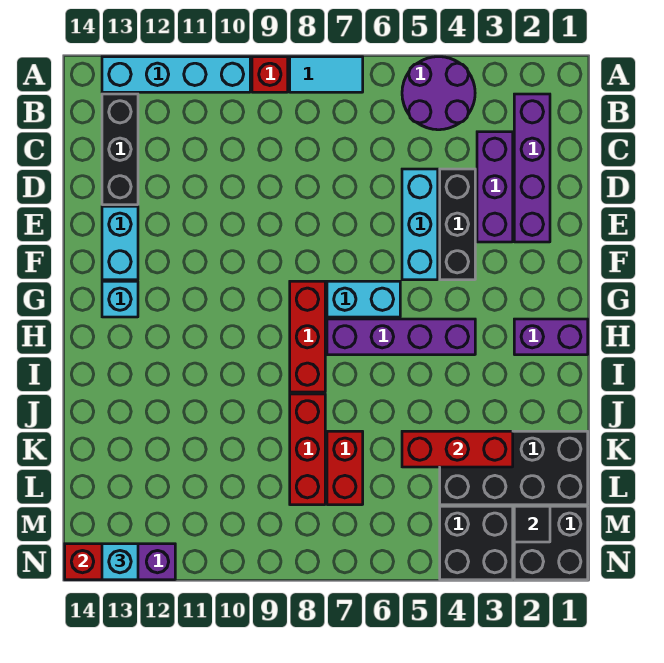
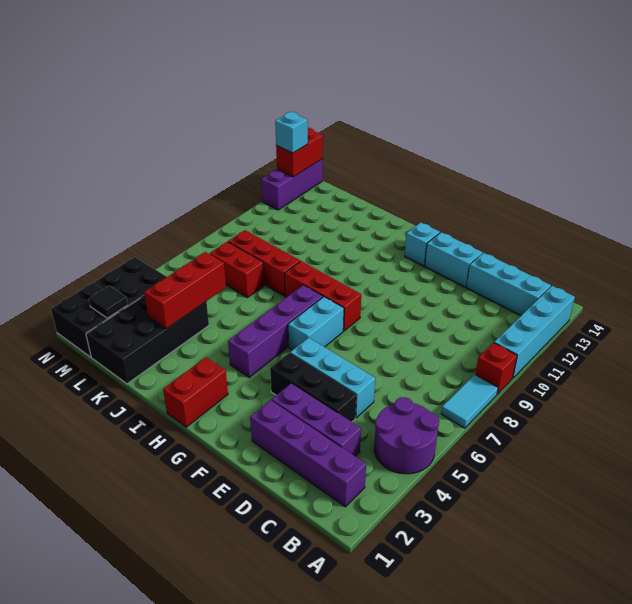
black brick B13:D13 level 1 -> cyan brick B13:D13 level 1
purple brick H1:H2 level 1 -> red brick H1:H2 level 1

